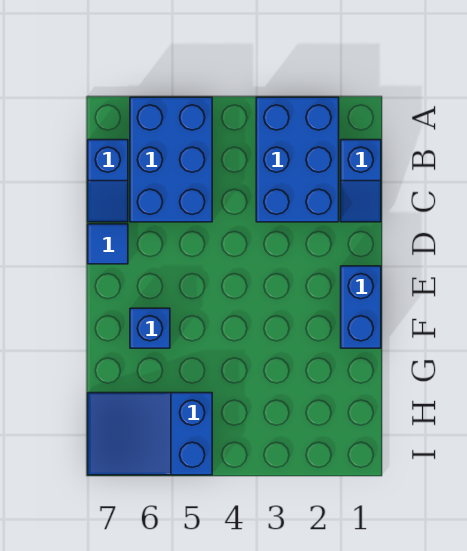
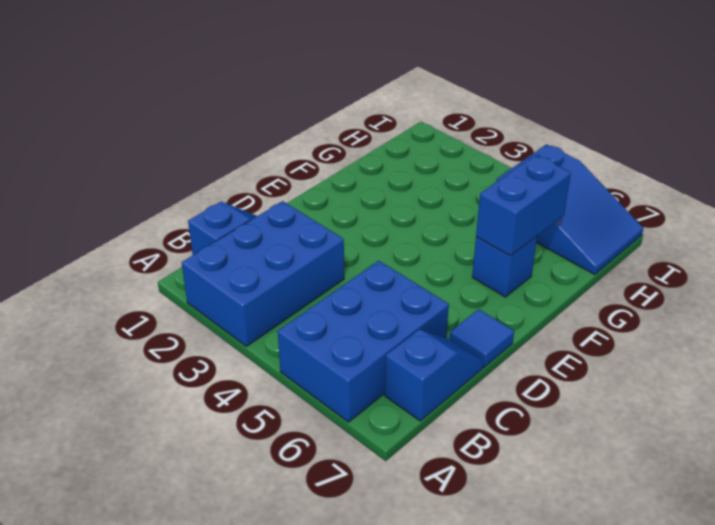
blue brick E1:F1 level 1 -> blue brick F6:G6 level 2

